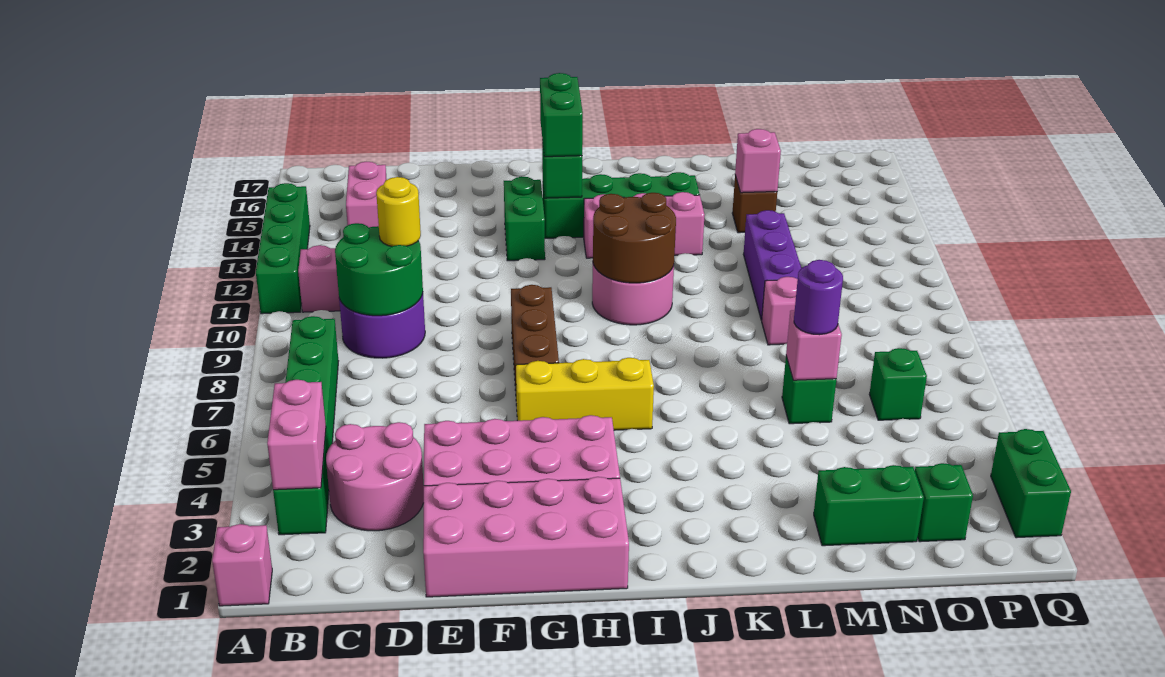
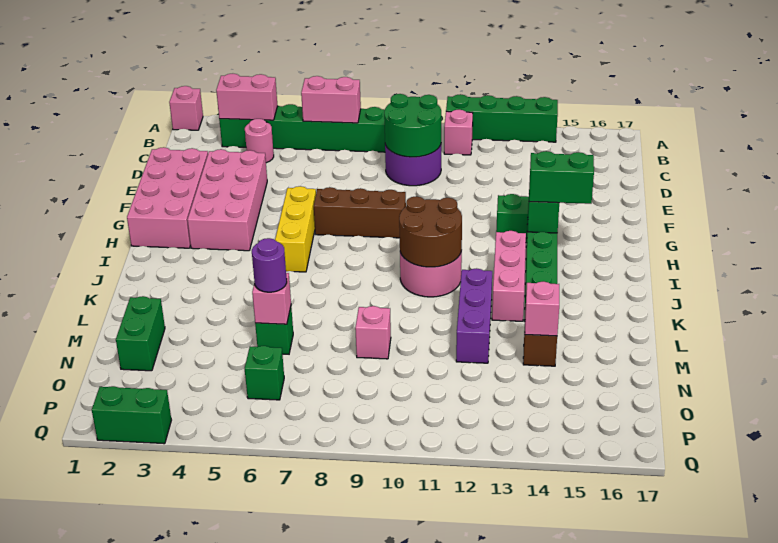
pink round brick C3:D4 level 1 -> pink round brick C4 level 1
pink brick C14:C15 level 1 -> pink brick B6:B7 level 2
yellow round brick D10 level 3 -> none
purple brick M10:M12 level 1 -> purple brick K12:M12 level 1
green brick O2 level 1 -> none

